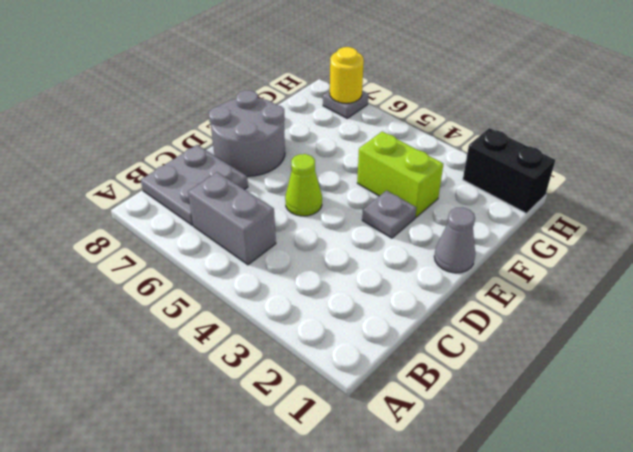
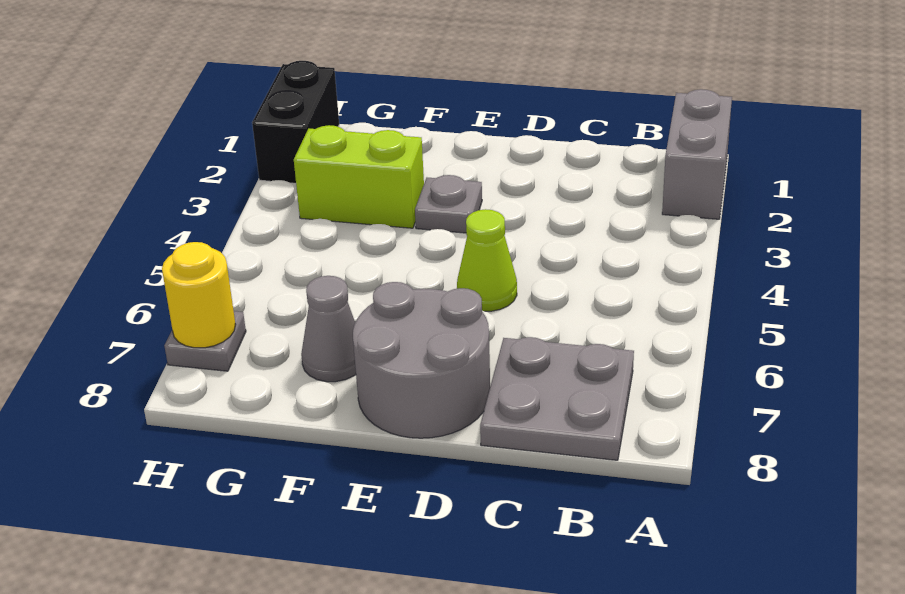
grey brick B5:B6 level 1 -> grey brick A1:A2 level 1
grey cone E1 level 1 -> grey cone F7 level 1
lime brick F3:F4 level 1 -> lime brick F3:G3 level 1

